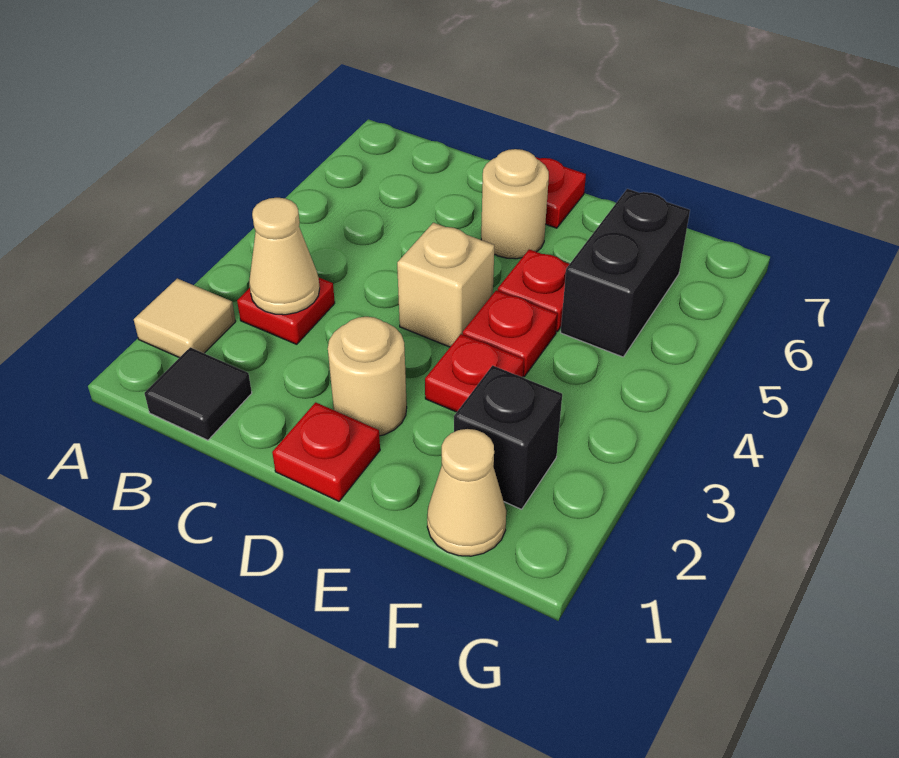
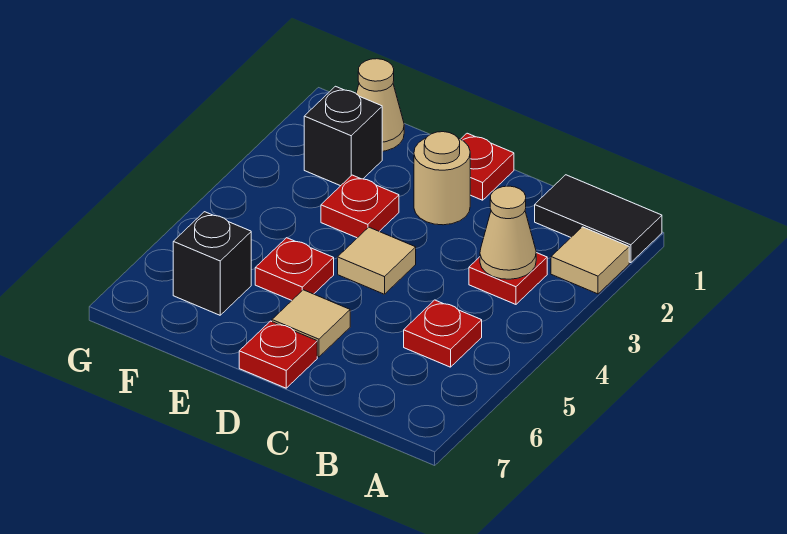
black tile B1 level 1 -> black tile A1:B1 level 1
tan brick D4 level 1 -> tan tile D4 level 1
tan round brick D6 level 1 -> tan tile D6 level 1
red plate E4 level 1 -> red plate B5 level 1
black brick F5:F6 level 1 -> black brick F6 level 1

